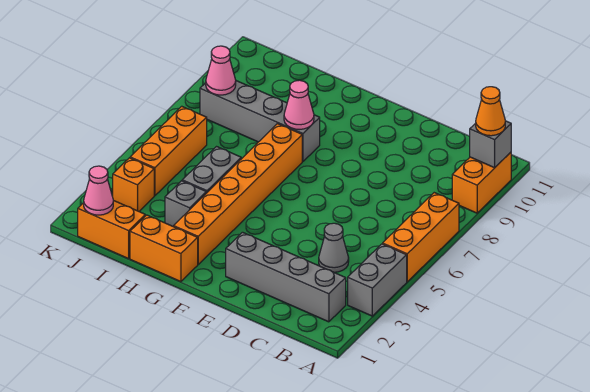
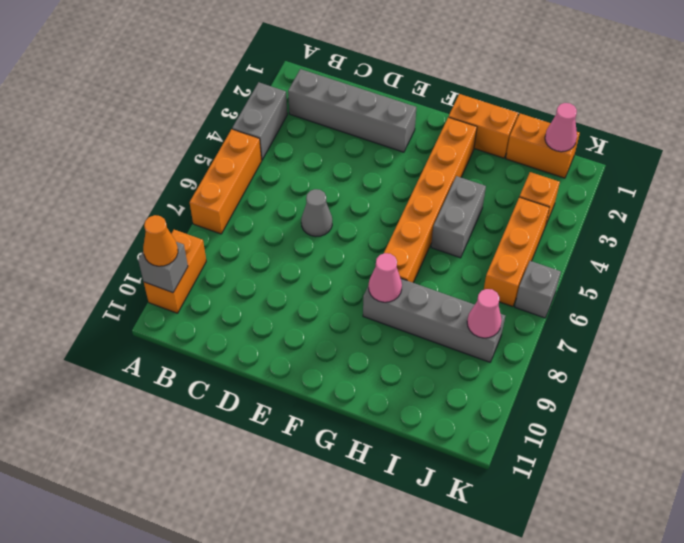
grey cone C4 level 1 -> grey cone D6 level 1
grey brick H3 level 1 -> grey brick K6 level 1

